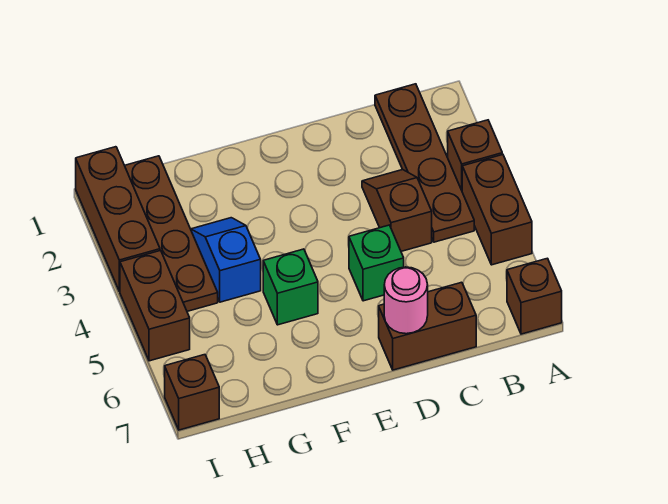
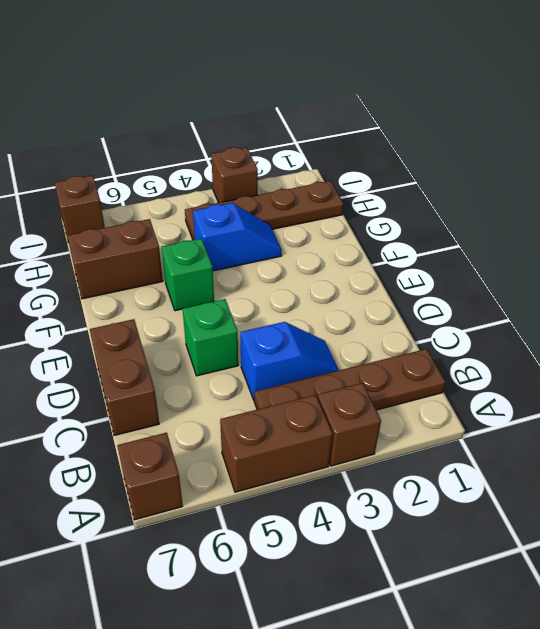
brown slope C3:C4 level 1 top 4 -> blue slope C3:C4 level 1 top 4
pink round brick D7 level 2 -> none
brown brick I1:I3 level 1 -> brown brick I3 level 1
brown brick I4:I5 level 1 -> brown brick G6:G7 level 1

